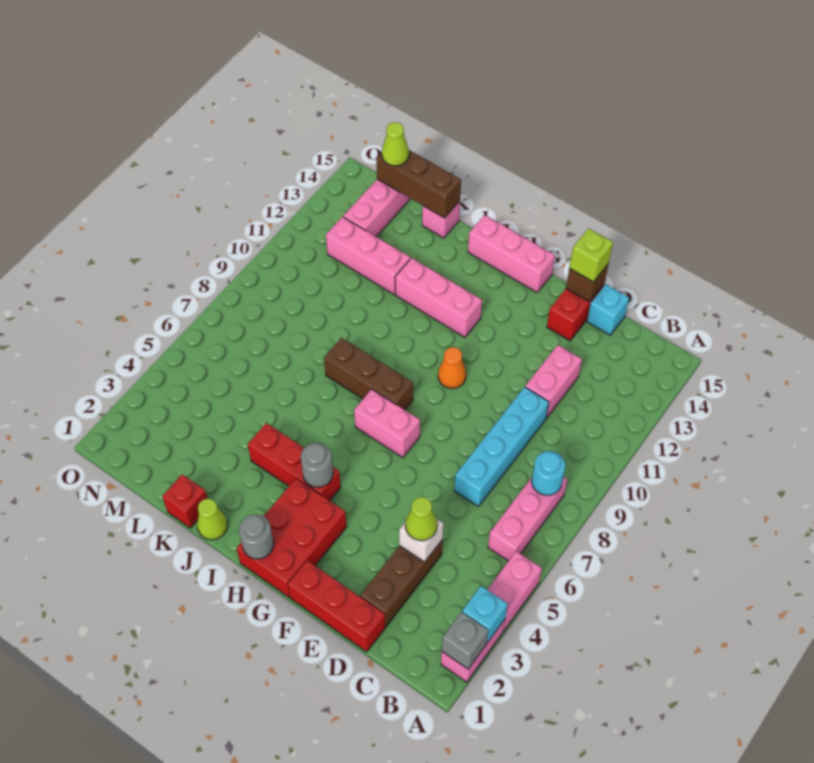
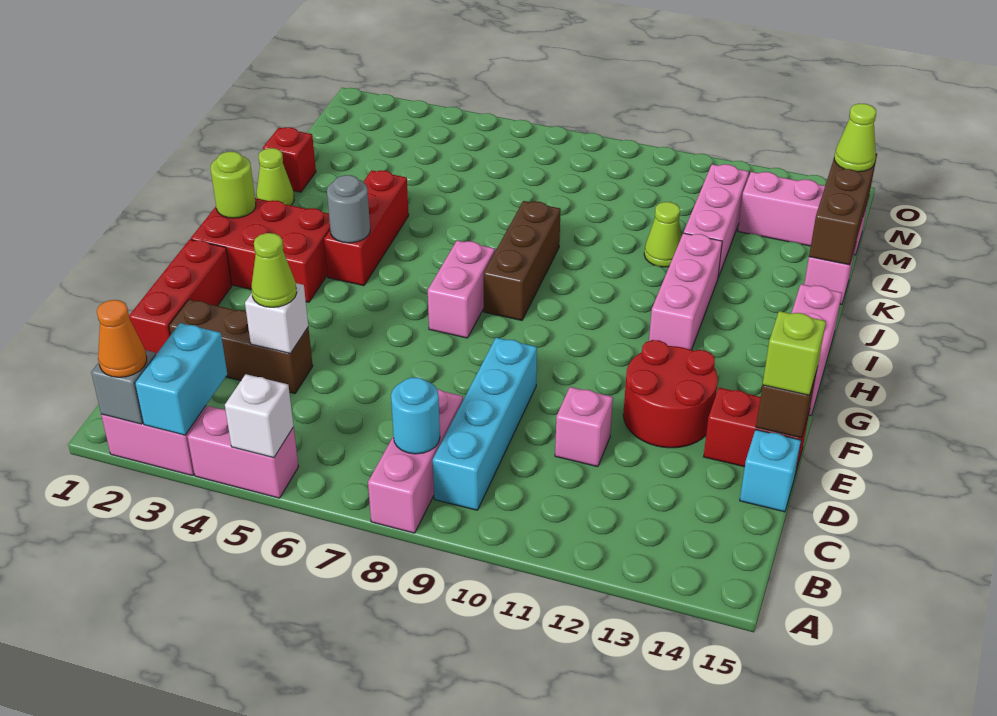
cyan brick A3 level 2 -> cyan brick A3:B3 level 2
none -> white brick A5 level 2
pink brick B6:B8 level 1 -> pink brick A8:C8 level 1
cyan brick D7:D10 level 1 -> cyan brick B9:E9 level 1
pink brick D11:D12 level 1 -> pink brick D11 level 1
none -> red round brick E12:F13 level 1
orange cone G10 level 1 -> orange cone A2 level 3
grey round brick H1 level 2 -> lime round brick H1 level 2
none -> lime cone K11 level 1

